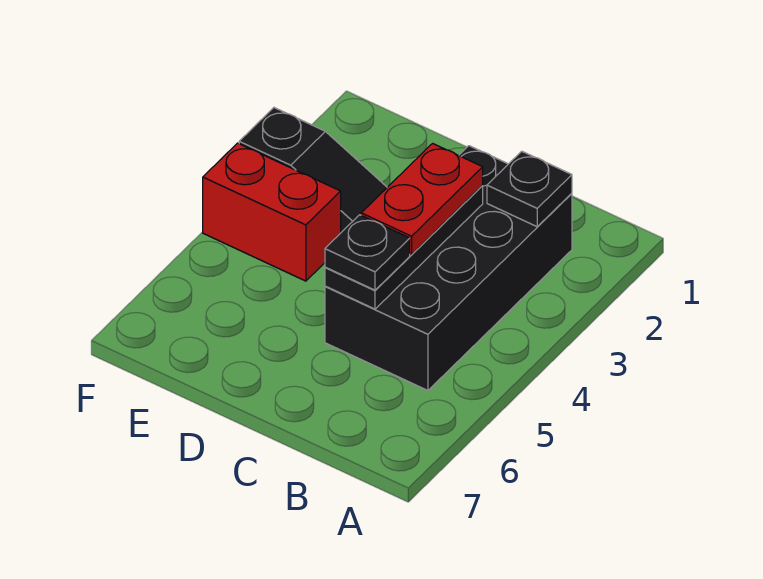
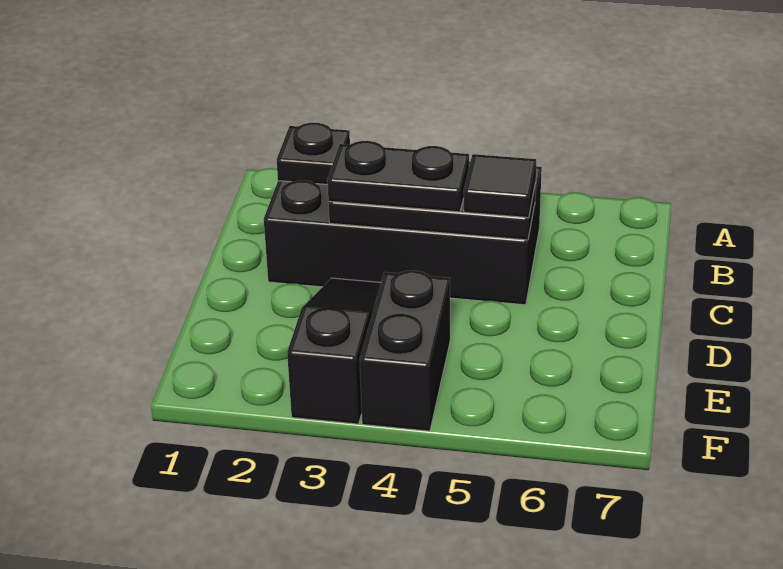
red plate C3:C4 level 3 -> black plate C3:C4 level 3
black plate C5 level 3 -> black tile C5 level 3
red brick E4:F4 level 1 -> black brick E4:F4 level 1

